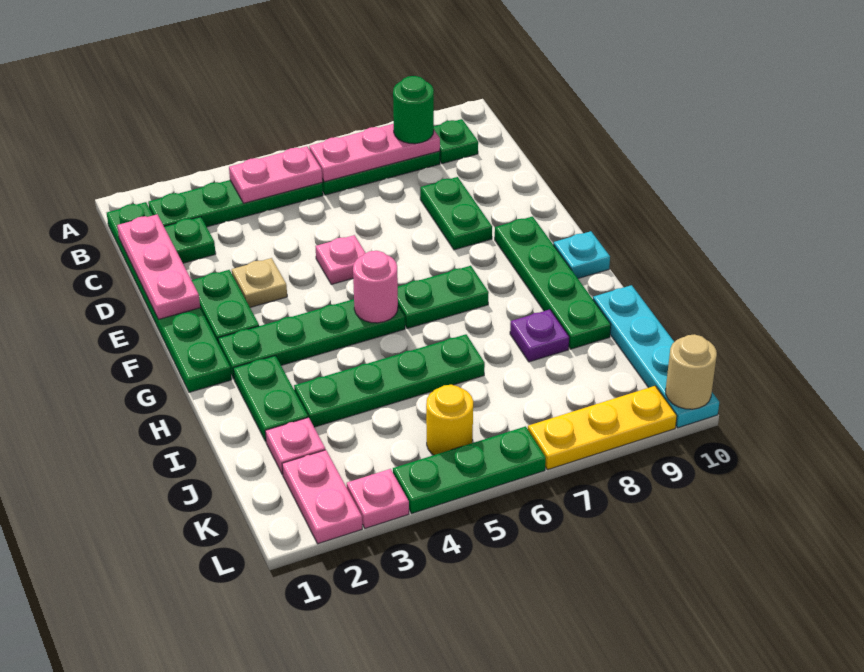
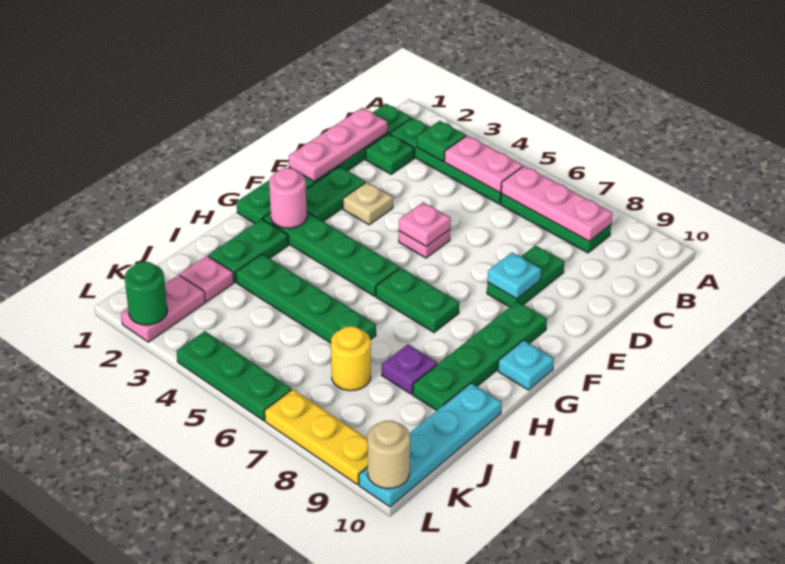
green round brick B8 level 3 -> green round brick L2 level 2
green plate B9 level 1 -> green plate B3 level 2
none -> cyan plate E8 level 2
pink round brick G5 level 2 -> pink round brick G2 level 2
yellow round brick K5 level 1 -> yellow round brick J7 level 1
pink plate L3 level 1 -> pink plate E5 level 2

